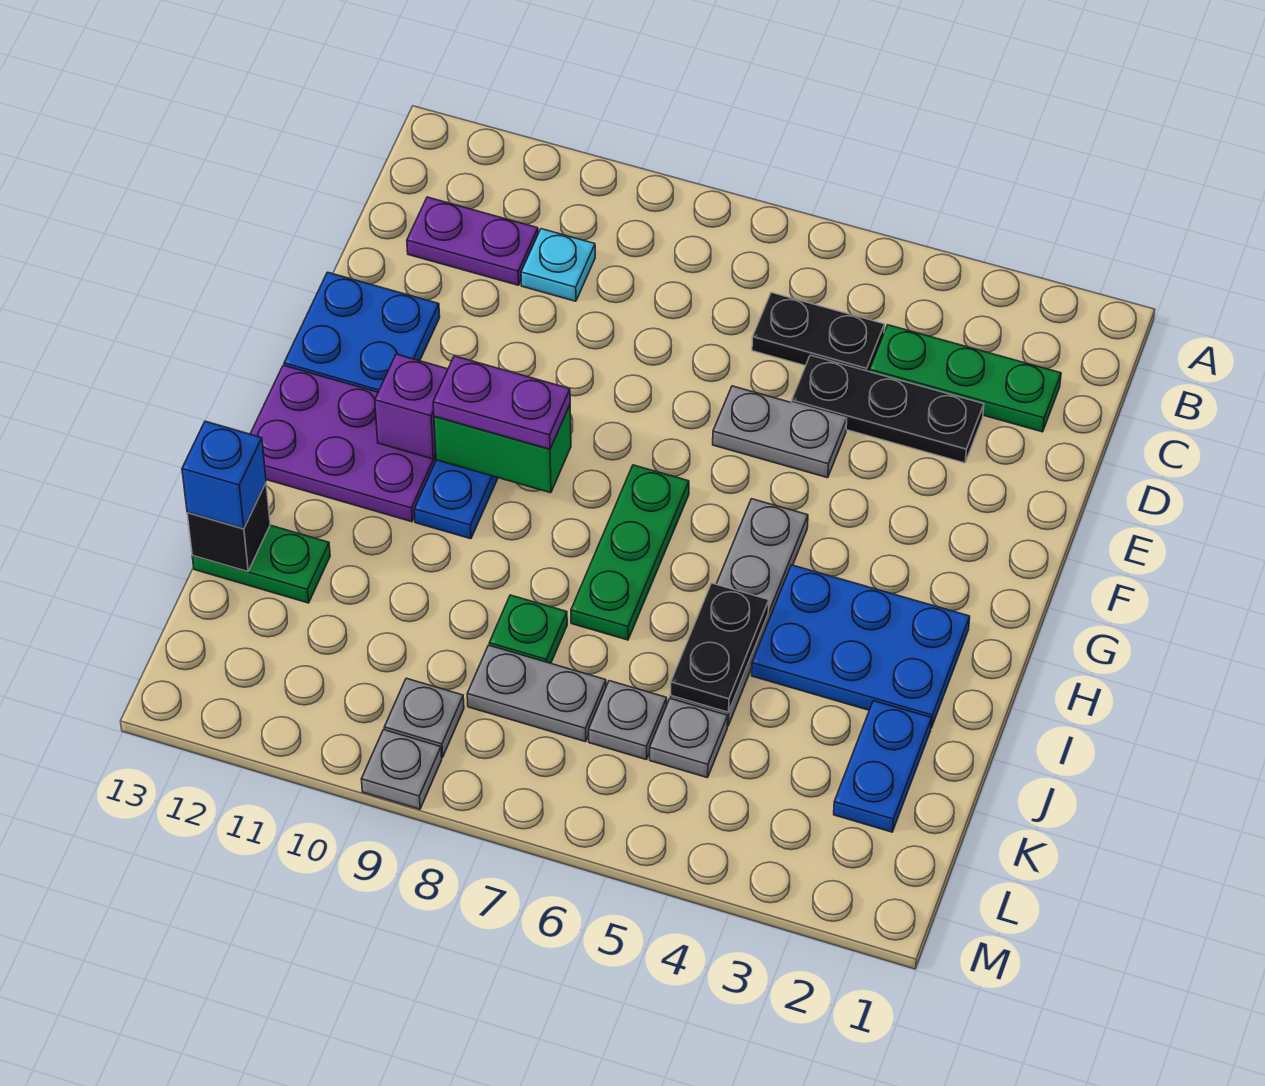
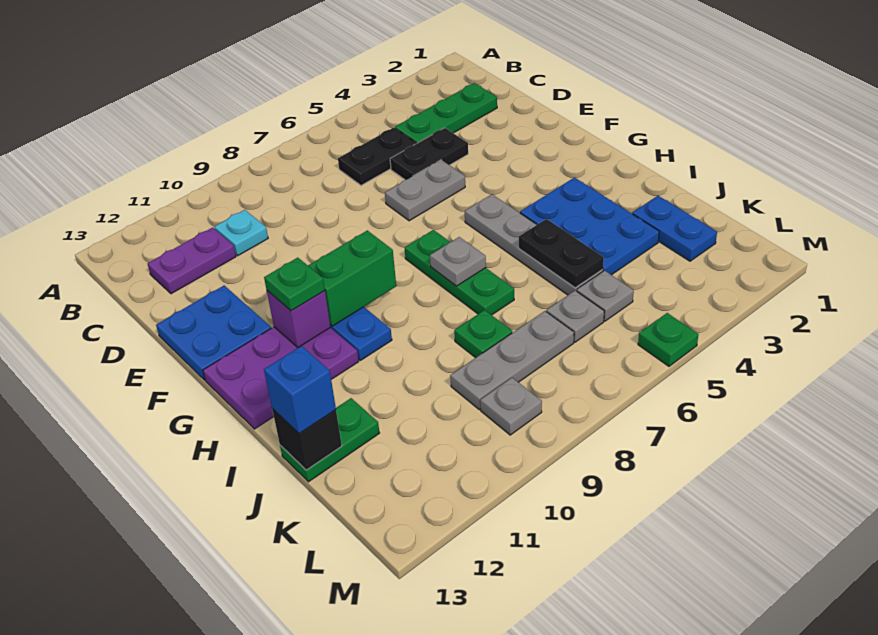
black plate D3:D5 level 1 -> black plate D4:D5 level 1
purple plate G9:G10 level 3 -> none
none -> green plate G11 level 3
blue plate H2:I4 level 1 -> blue plate H3:J4 level 1
grey plate K7:K8 level 1 -> grey plate K7:K9 level 1
none -> green plate M5 level 1
grey plate M9 level 1 -> grey plate H7 level 2

